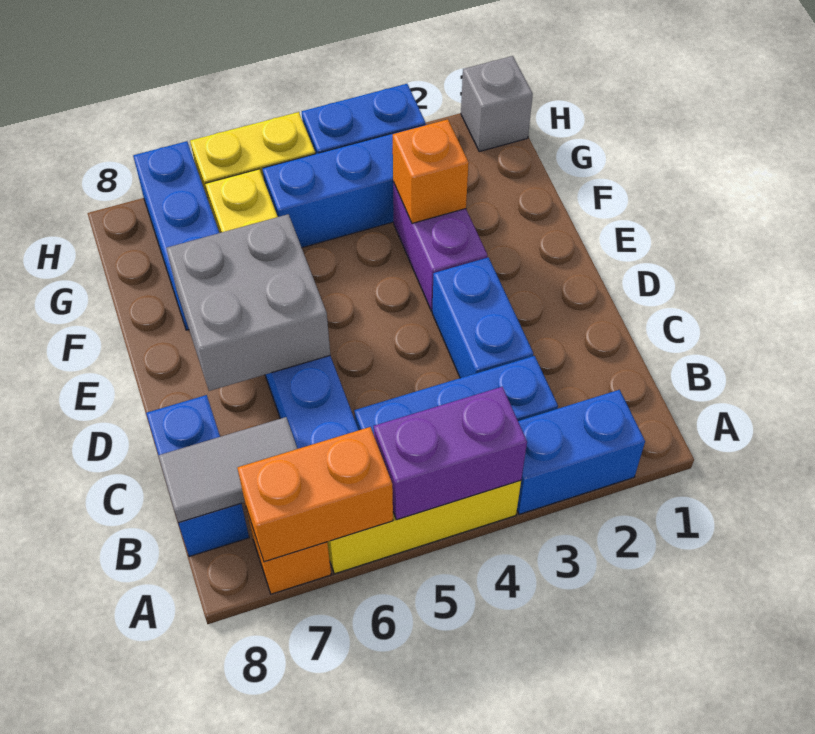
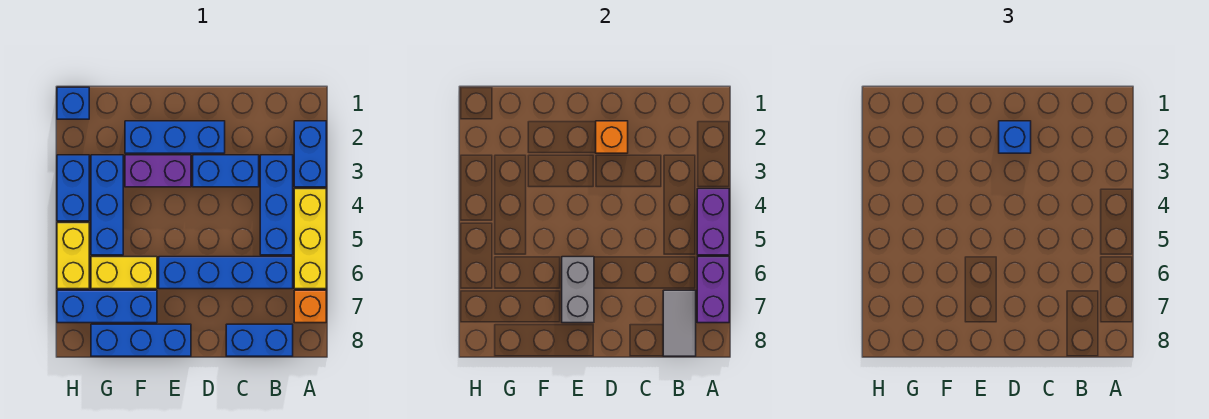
orange brick A6:A7 level 2 -> purple brick A6:A7 level 2
none -> blue brick D2:F2 level 1
none -> blue brick D2 level 3
grey brick D6:E7 level 2 -> grey brick E6:E7 level 2
none -> blue brick E8:G8 level 1
orange brick F3 level 2 -> orange brick D2 level 2
grey brick H1 level 1 -> blue brick H1 level 1

